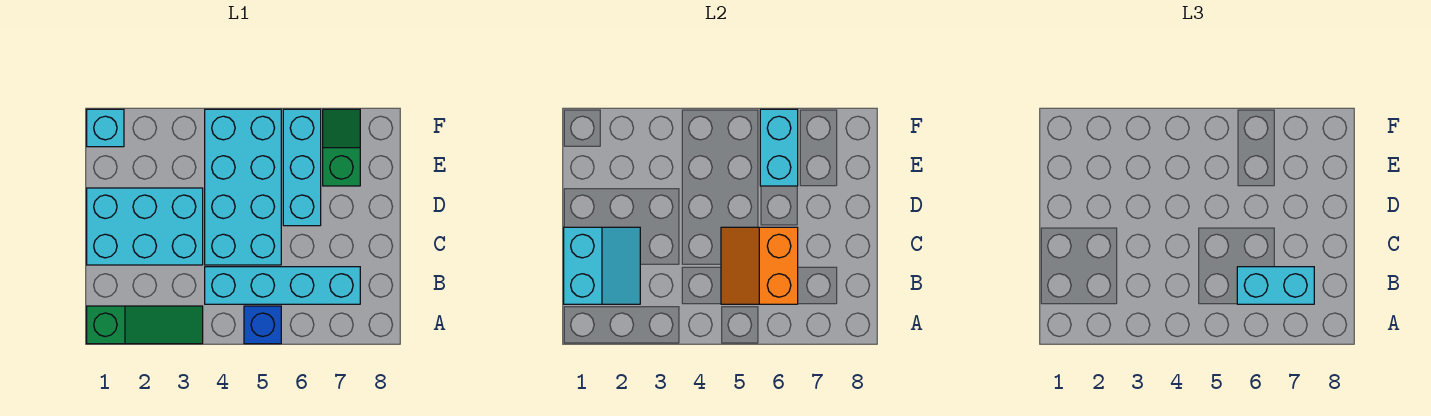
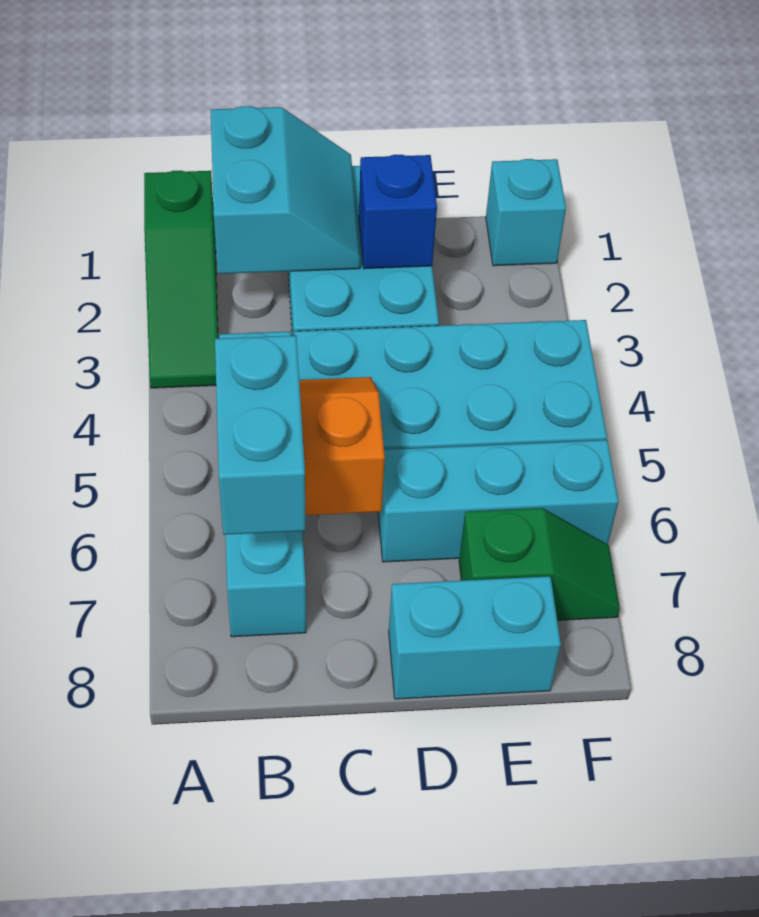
blue brick A5 level 1 -> blue brick D2 level 2
cyan slope B1:C2 level 2 top 1 -> cyan slope B1:C2 level 2 top B
cyan brick E6:F6 level 2 -> cyan brick D8:E8 level 1

